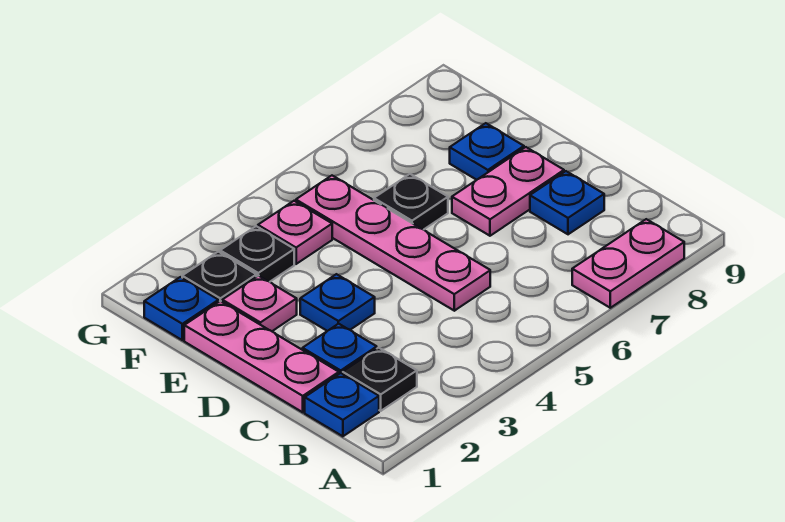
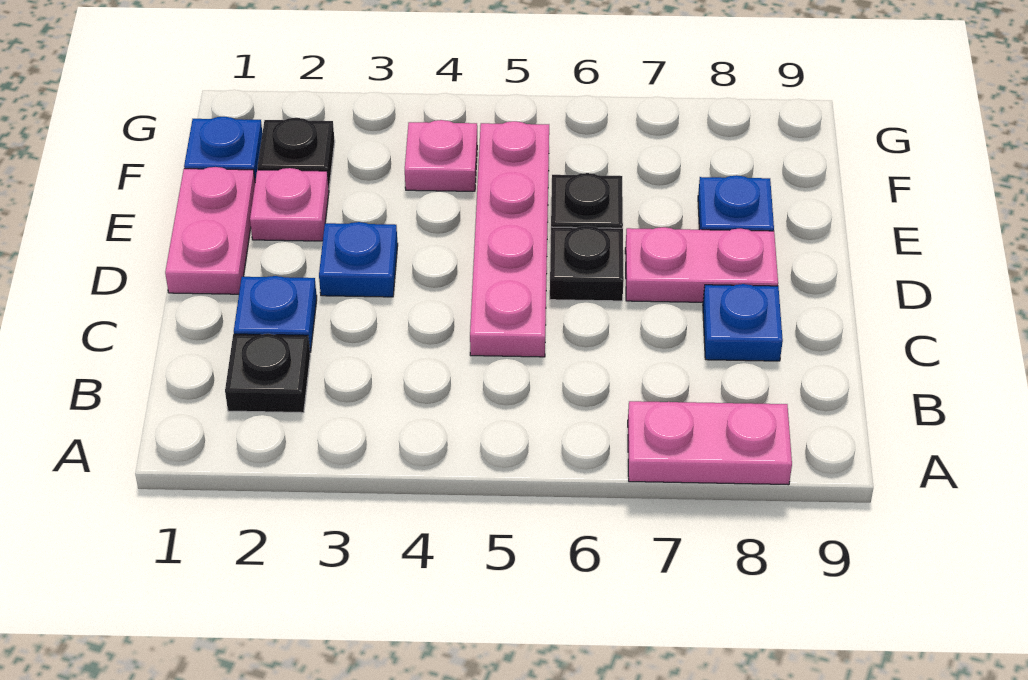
blue plate B1 level 1 -> none
pink plate C1:E1 level 1 -> pink plate D1:E1 level 1
black plate F3 level 1 -> black plate D6 level 1

